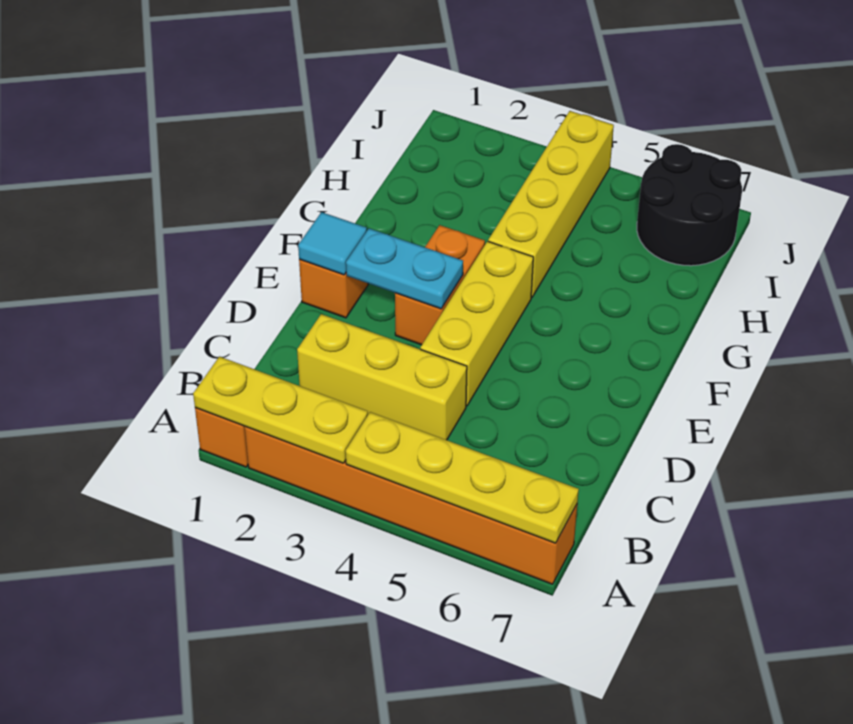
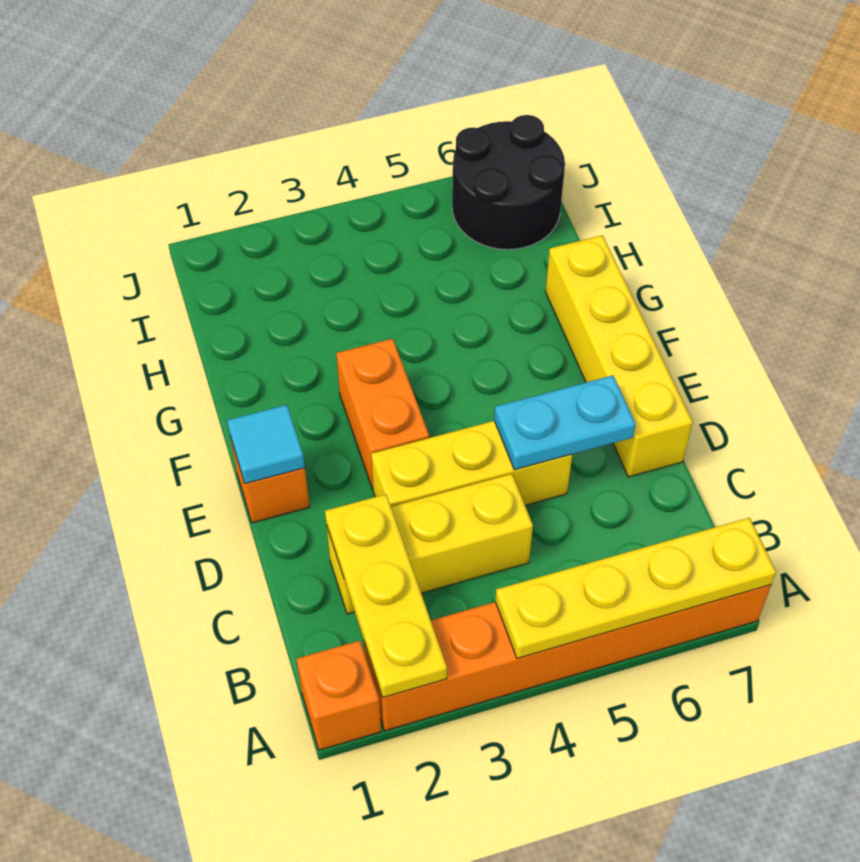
yellow plate A1:A3 level 2 -> yellow plate A2:C2 level 2
yellow brick D4:F4 level 1 -> yellow brick D3:D5 level 1
cyan plate E2:E3 level 2 -> cyan plate D5:D6 level 2
yellow brick G4:J4 level 1 -> yellow brick D7:G7 level 1

